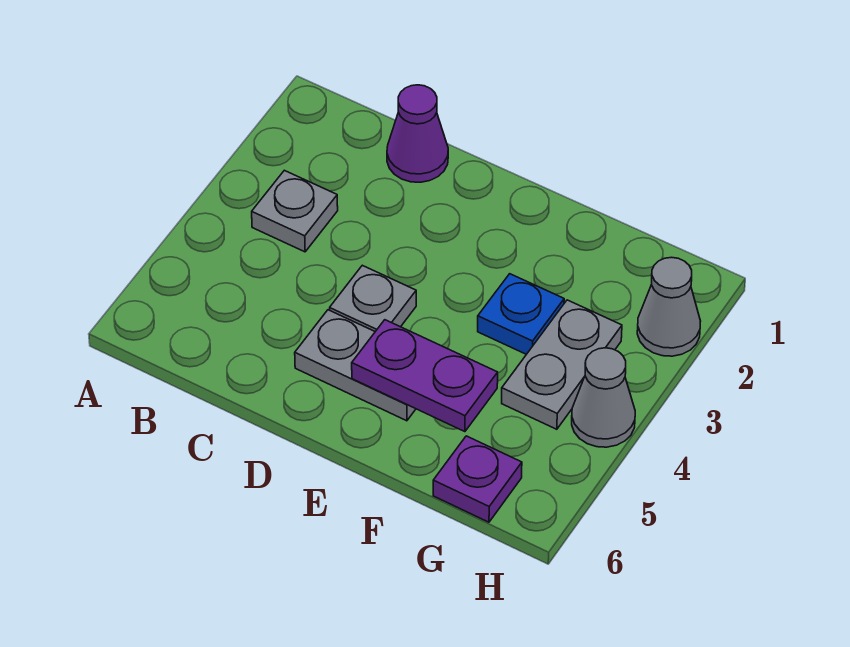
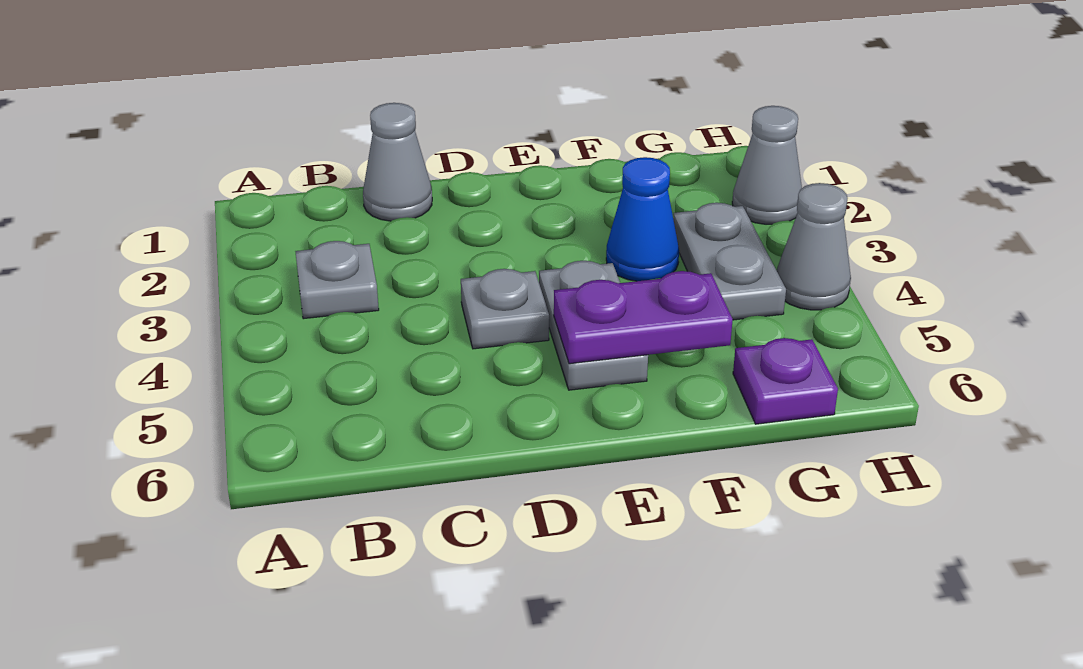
purple cone C1 level 1 -> grey cone C1 level 1
grey plate D5:E5 level 1 -> grey plate E4:E5 level 1
blue plate F3 level 1 -> blue cone F3 level 1

